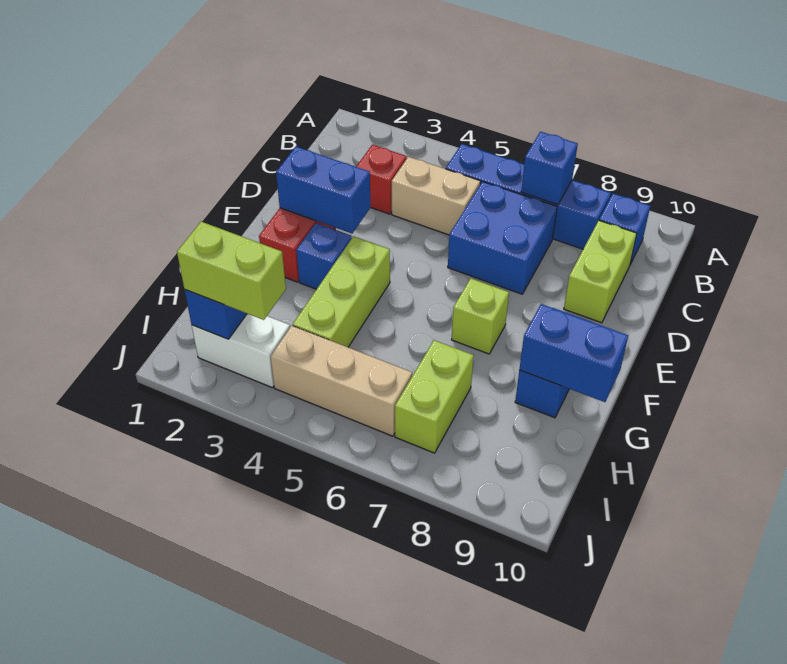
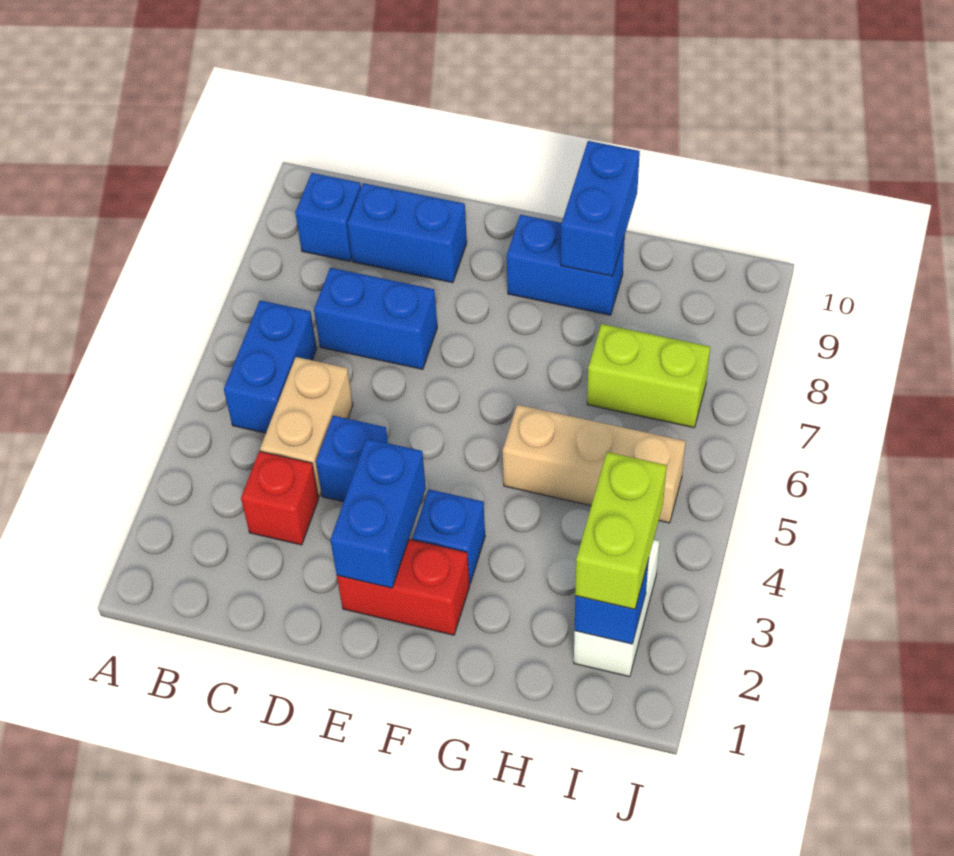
blue brick B5:B8 level 1 -> blue brick B5:B6 level 1
blue brick B7 level 2 -> blue brick D4 level 1
blue brick C6:D7 level 1 -> blue brick C7:D7 level 1
lime brick C9:D9 level 1 -> blue brick C9:D9 level 1
lime brick F4:H4 level 1 -> none
lime brick F7 level 1 -> none
tan brick I4:I6 level 1 -> tan brick G5:I5 level 1

